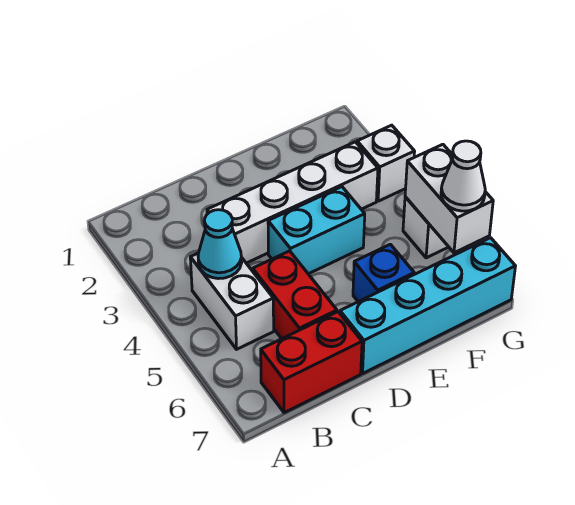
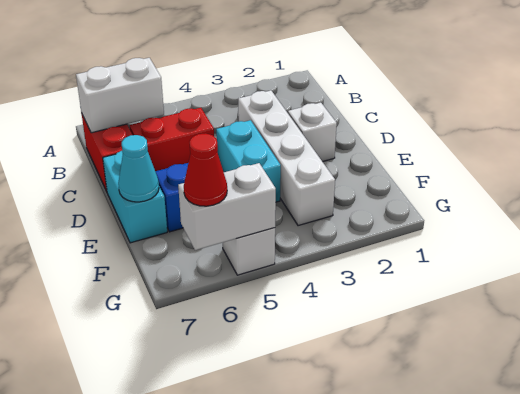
white brick B4:B5 level 1 -> white brick B6:B7 level 2
cyan cone B4 level 2 -> cyan cone E7 level 2
cyan brick D7:G7 level 1 -> cyan brick D7:E7 level 1
white brick G3 level 1 -> white brick D2 level 1
white cone G6 level 3 -> red cone G6 level 3

